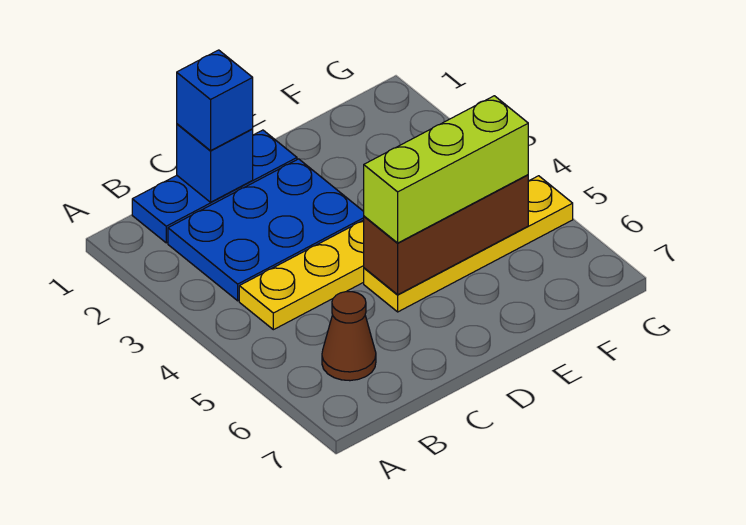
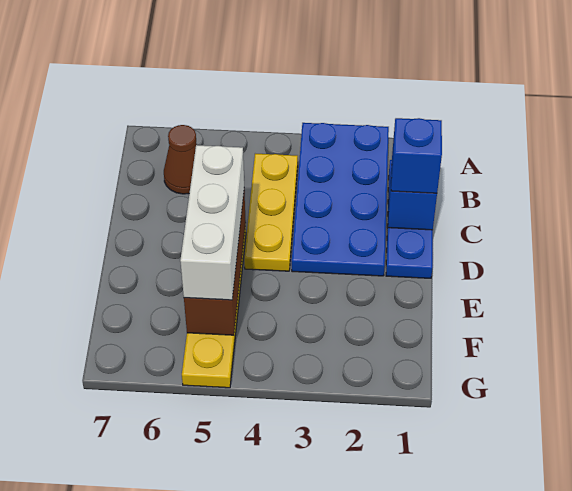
blue plate B2:D3 level 1 -> blue plate A2:D3 level 1
lime brick D5:F5 level 3 -> white brick D5:F5 level 3

